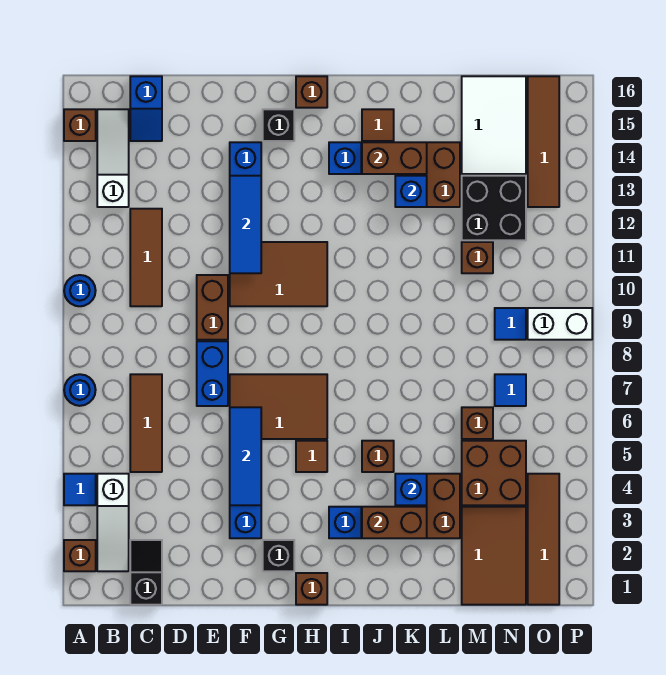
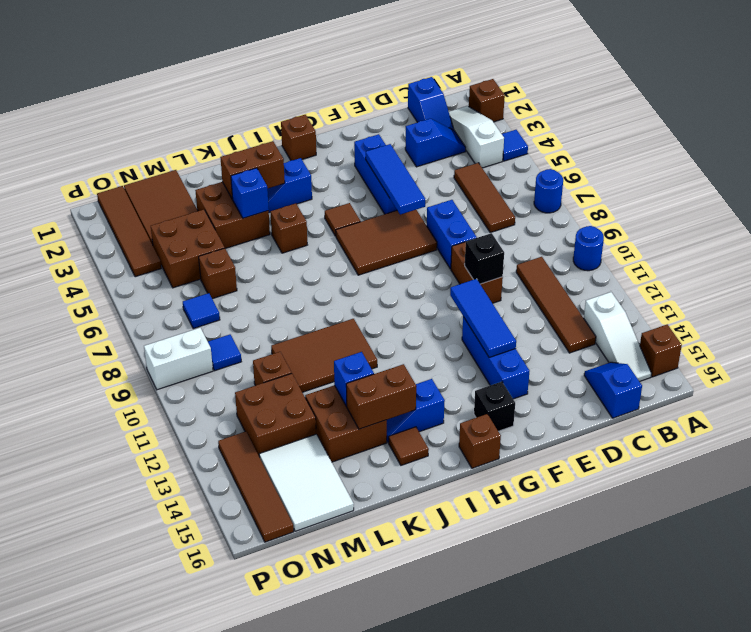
black slope C1:C2 level 1 top 1 -> blue slope C1:C2 level 1 top 1
none -> blue slope C3:D3 level 1 top D
brown tile C10:C12 level 1 -> brown tile C10:C13 level 1
brown tile F10:H11 level 1 -> brown tile J10:L11 level 1
black brick G2 level 1 -> black brick E10 level 2
black brick M12:N13 level 1 -> brown brick M12:N13 level 1

